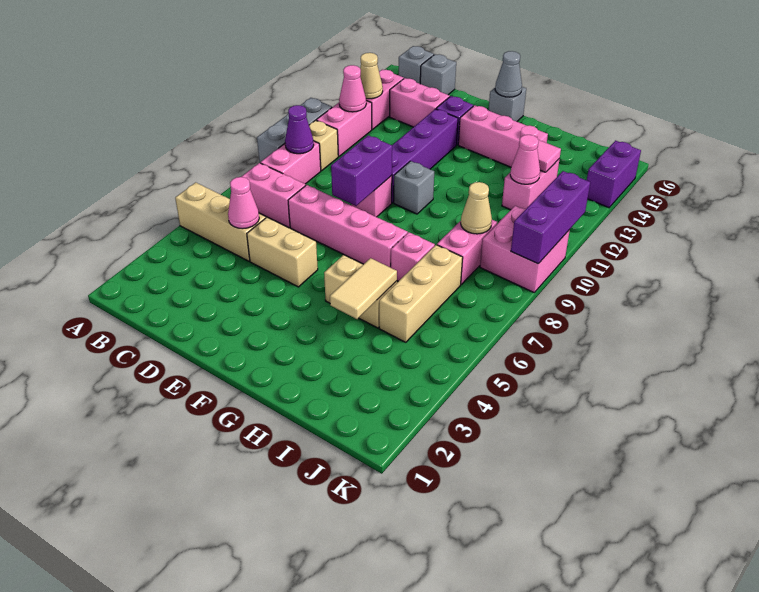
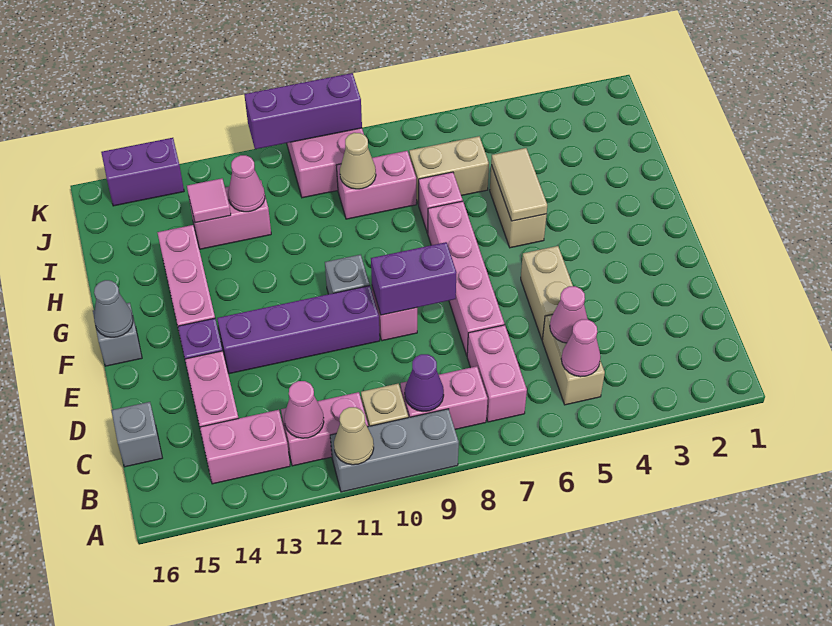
tan brick A5:C5 level 1 -> tan brick B5:C5 level 1
none -> pink cone B5 level 2
tan cone B13 level 2 -> tan cone A11 level 2
grey brick B16 level 1 -> none
tan tile H4:H5 level 2 -> tan tile G5:H5 level 2
tan brick I5:I7 level 1 -> tan brick I6:I7 level 1

